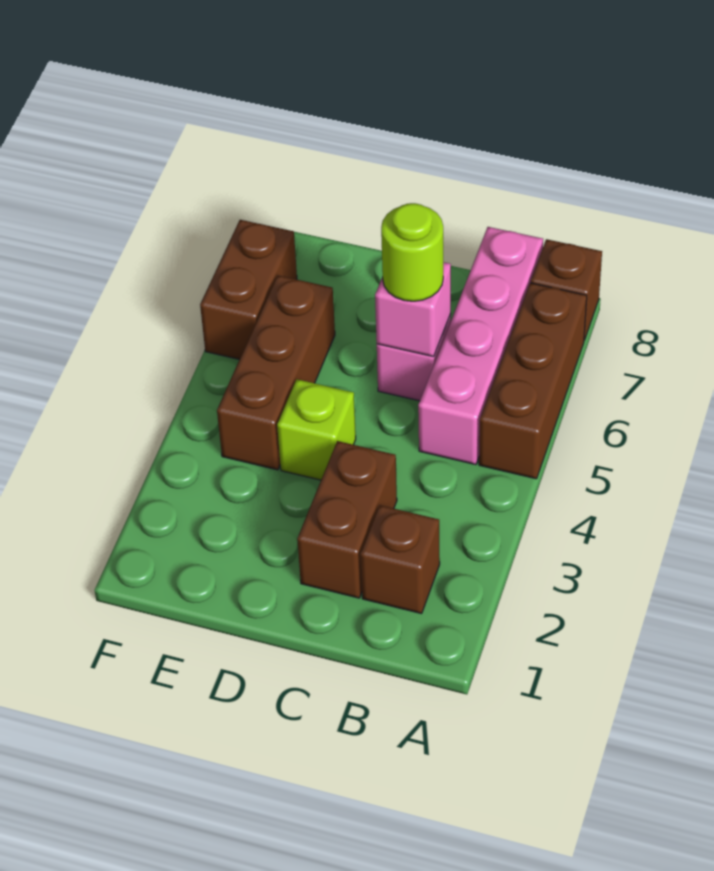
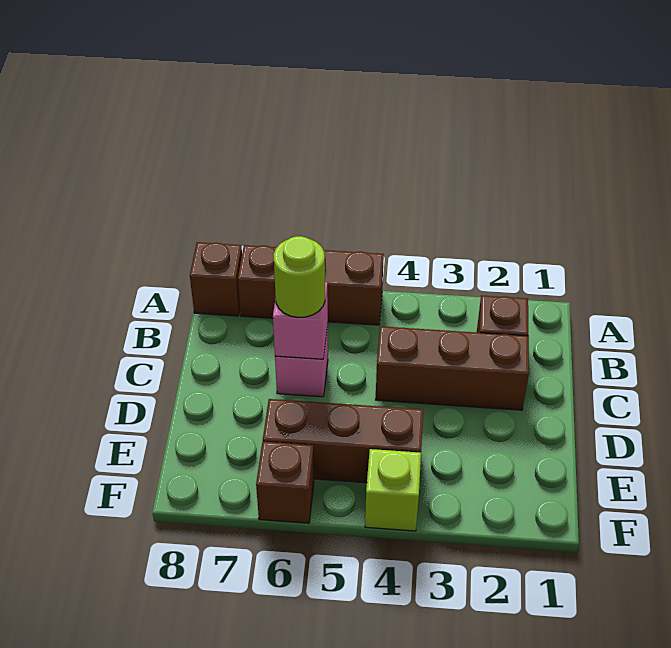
pink brick B5:B8 level 1 -> none
brown brick C2:C3 level 1 -> brown brick C2:C4 level 1
lime brick D4 level 1 -> lime brick F4 level 1
brown brick F6:F7 level 1 -> brown brick F6 level 1

